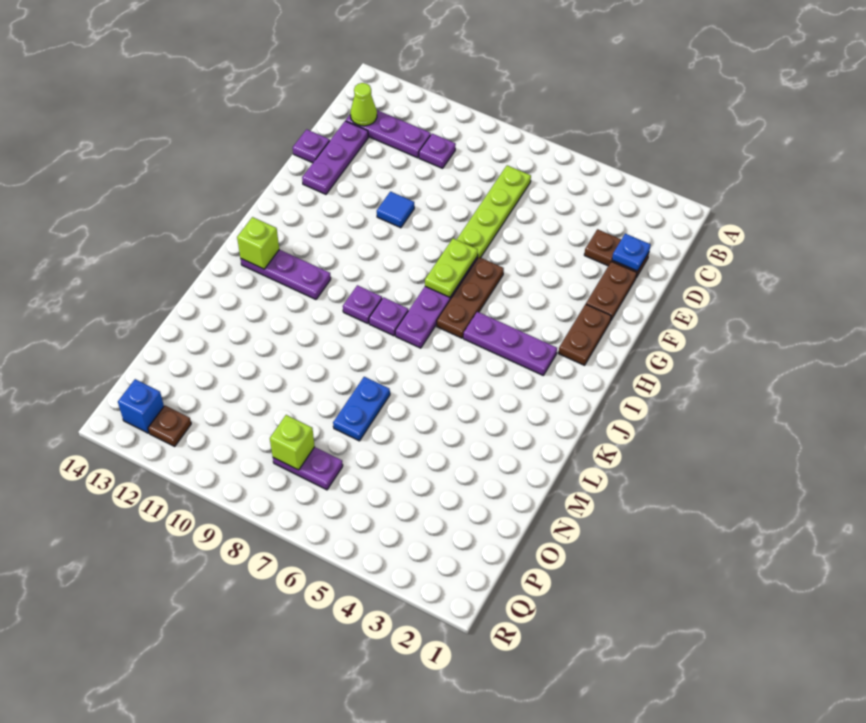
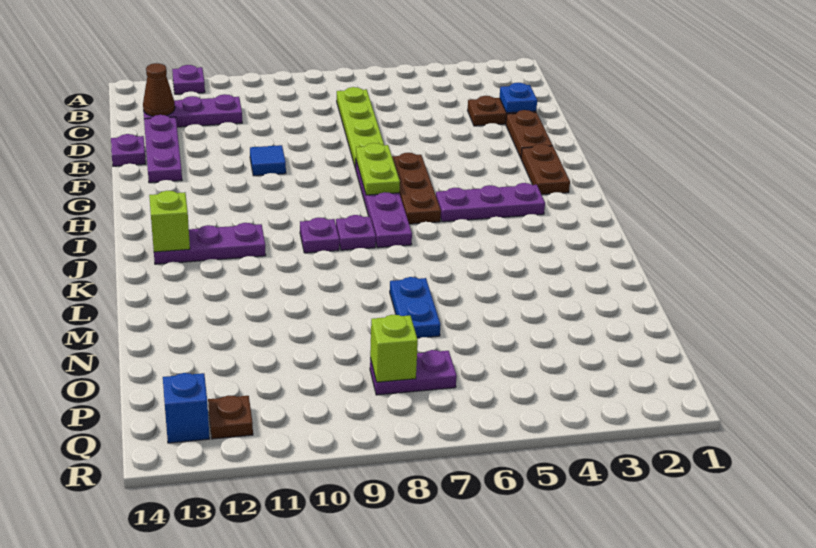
purple plate C10 level 1 -> purple plate A12 level 1
lime cone C13 level 2 -> brown cone C13 level 2

